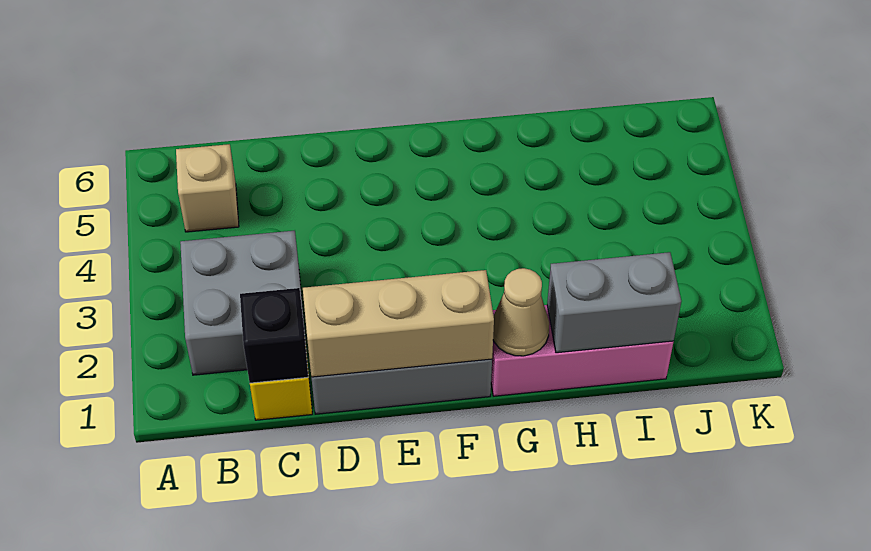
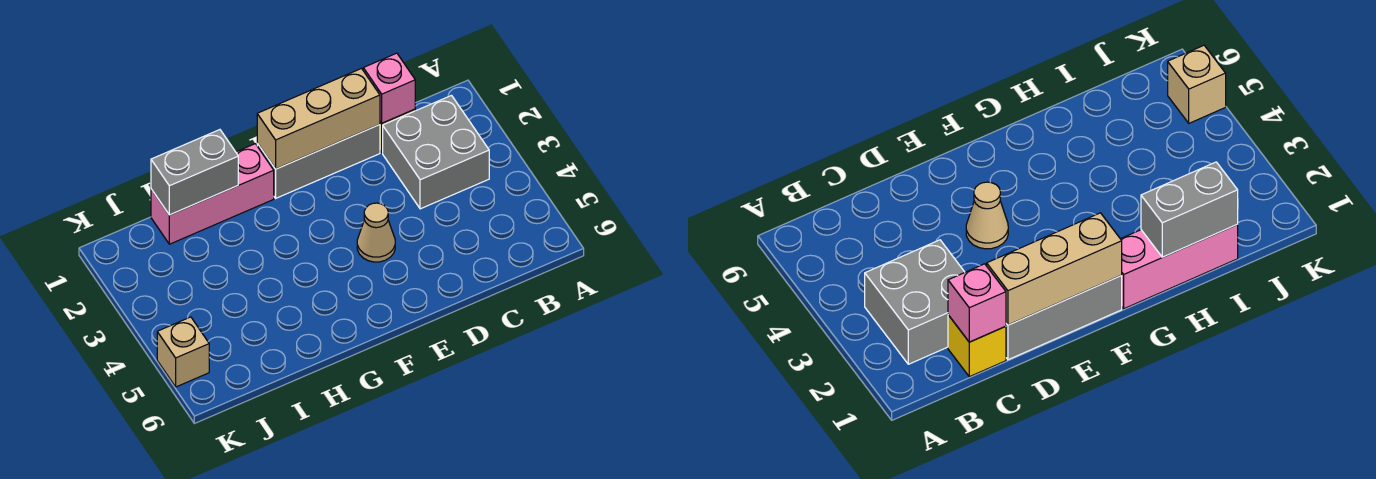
tan brick B5 level 1 -> tan brick K5 level 1
black brick C1 level 2 -> pink brick C1 level 2
tan cone G1 level 2 -> tan cone E4 level 1

